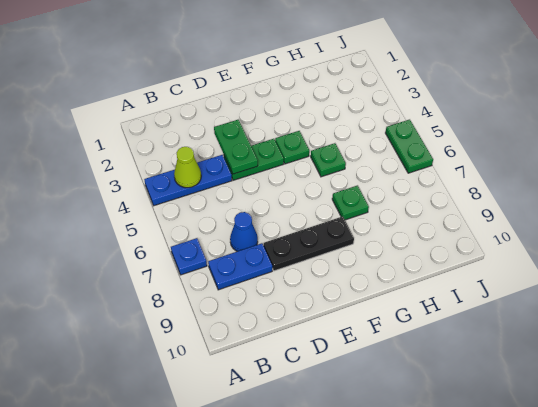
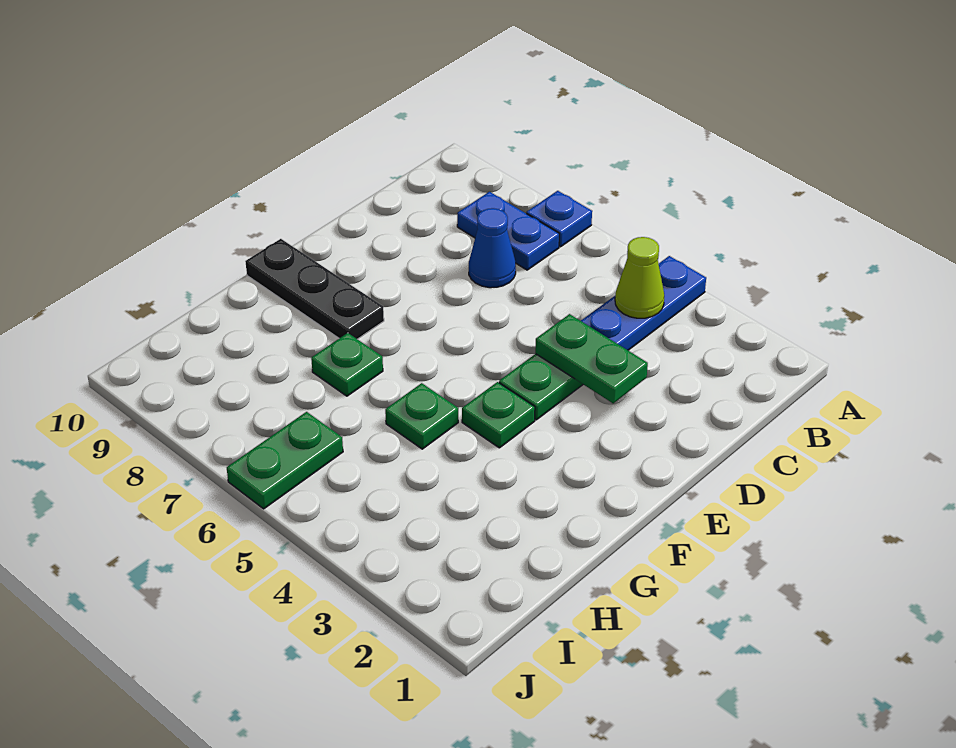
blue plate B8:C8 level 1 -> blue plate B7:B8 level 1
black plate D8:F8 level 1 -> black plate F8:F10 level 1
green plate J5:J6 level 1 -> green plate I6:J6 level 1

